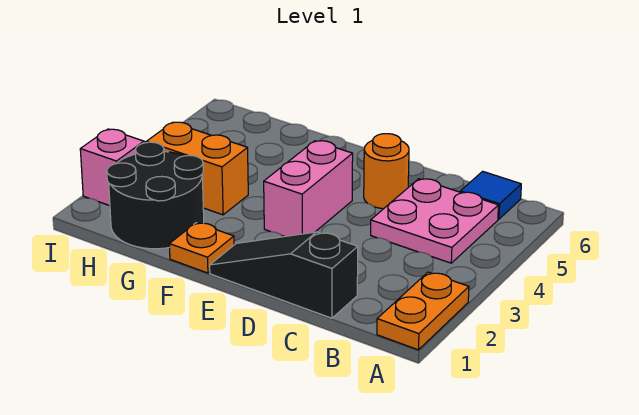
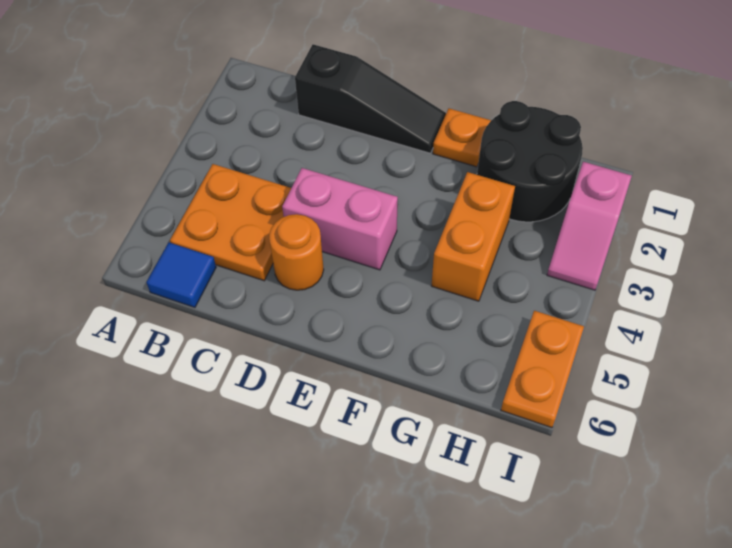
orange plate A1:A2 level 1 -> orange plate I5:I6 level 1
pink plate B4:C5 level 1 -> orange plate B4:C5 level 1
pink brick E3:E4 level 1 -> pink brick D4:E4 level 1
orange brick G3:H3 level 1 -> orange brick G3:G4 level 1

